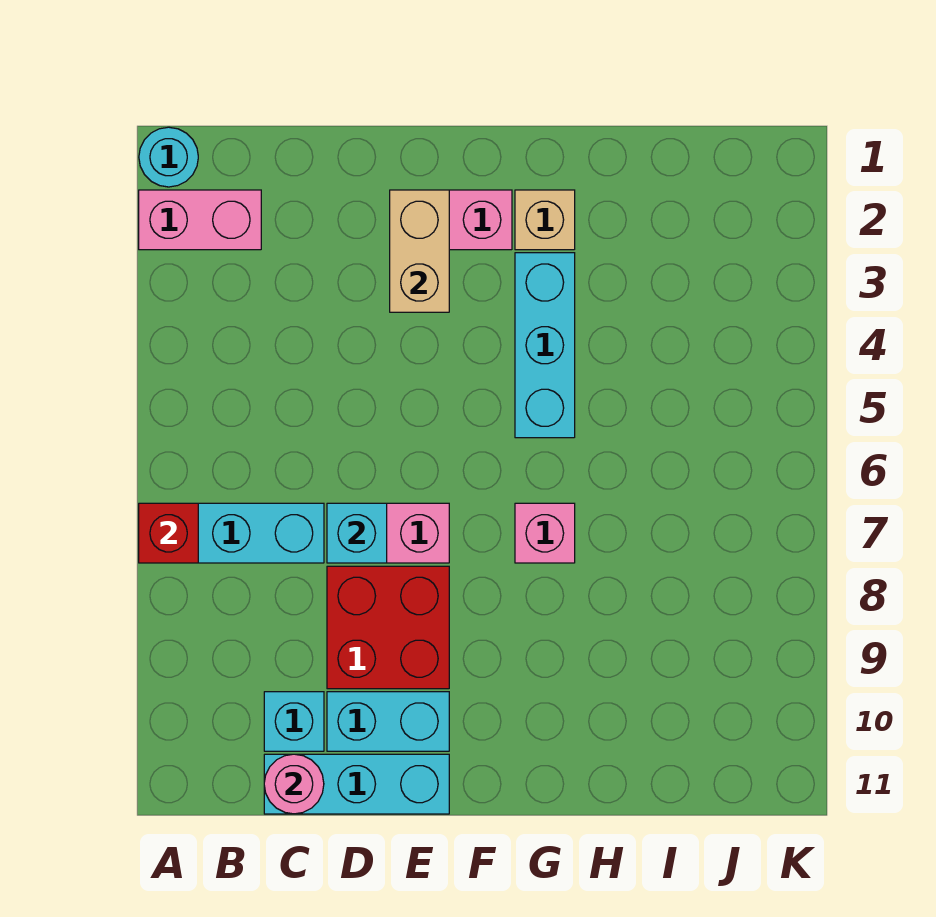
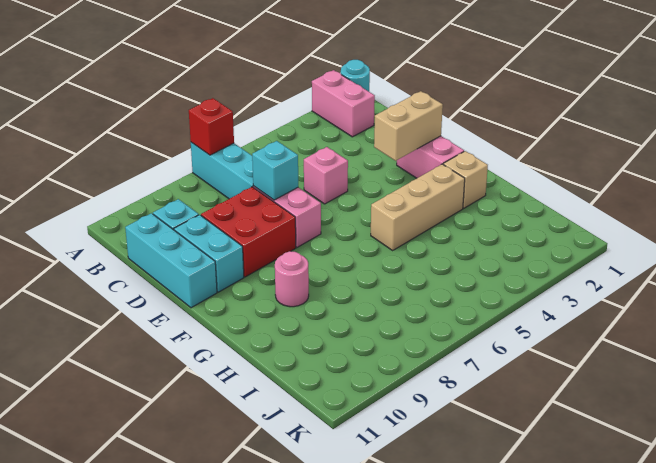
pink round brick C11 level 2 -> pink round brick G9 level 1
cyan brick G3:G5 level 1 -> tan brick G3:G5 level 1
pink brick G7 level 1 -> pink brick D5 level 1

